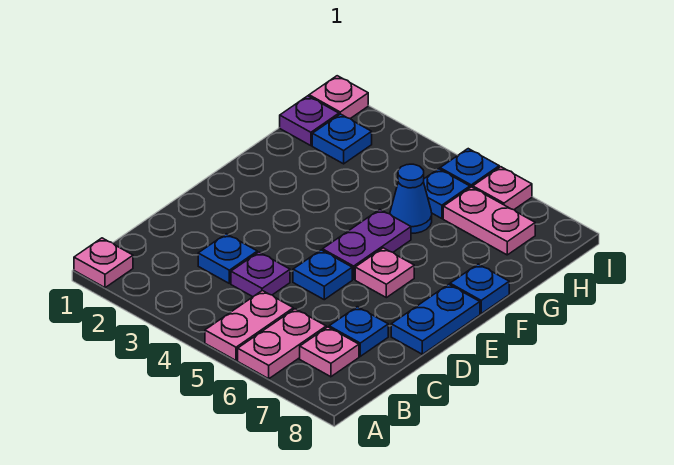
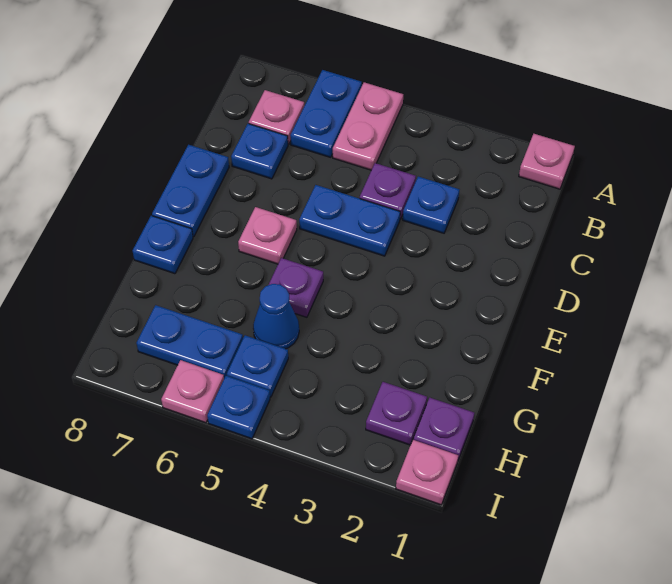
pink plate A6:B6 level 1 -> blue plate A6:B6 level 1
blue plate D5 level 1 -> blue plate D4:D5 level 1
purple plate E5:F5 level 1 -> purple plate F5 level 1
blue plate H2 level 1 -> purple plate H2 level 1
pink plate H6:H7 level 1 -> blue plate H6:H7 level 1

